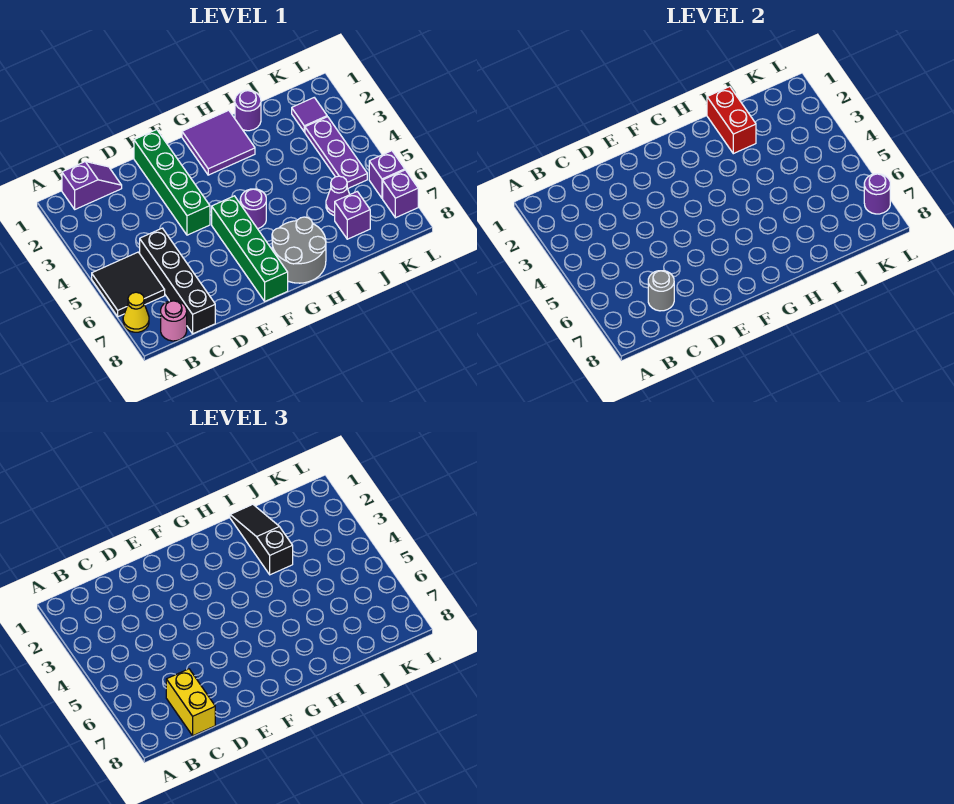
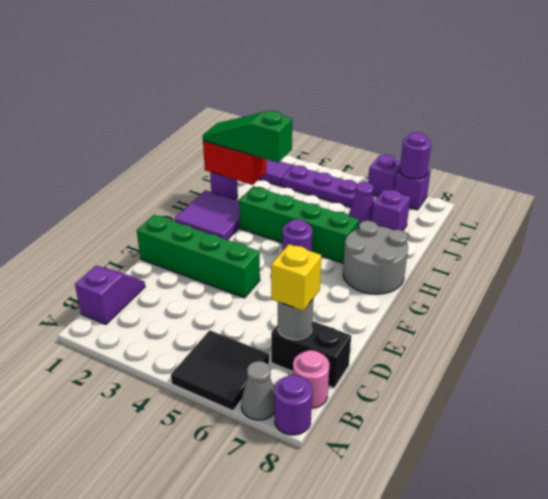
yellow cone A7 level 1 -> grey cone A7 level 1
none -> purple round brick A8 level 1
black brick C5:C8 level 1 -> black brick C7:C8 level 1
yellow brick C7:C8 level 3 -> yellow brick C7 level 3
green brick F5:F8 level 1 -> green brick H3:H6 level 1
black slope I1:I3 level 3 top 3 -> green slope I1:I3 level 3 top 3

